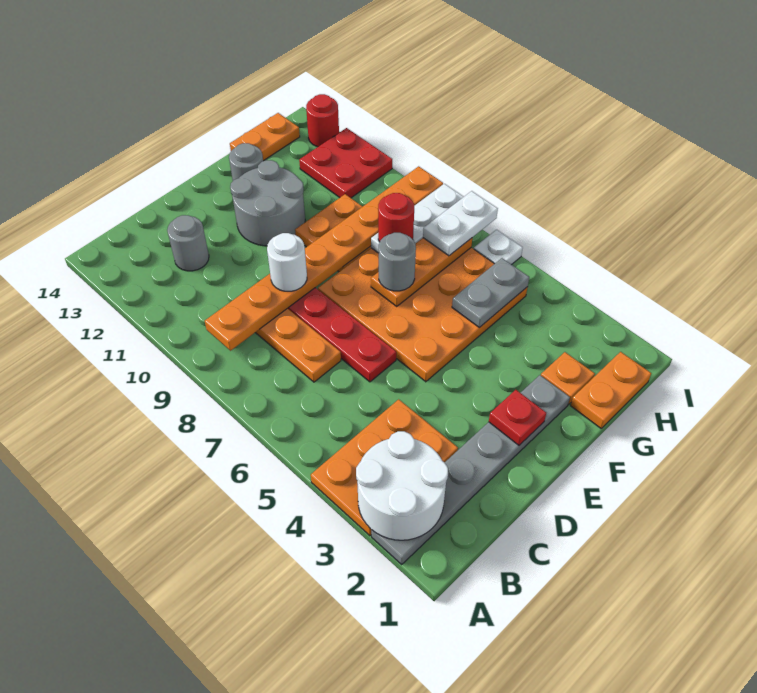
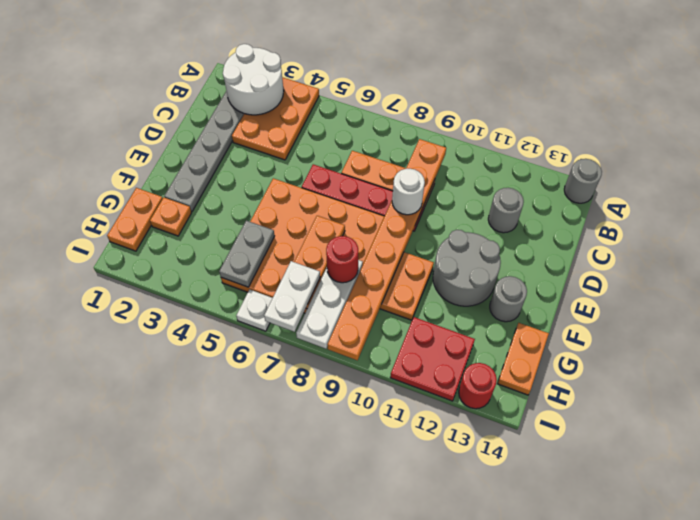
red plate E2 level 2 -> none
grey round brick F7 level 3 -> grey round brick A14 level 1

